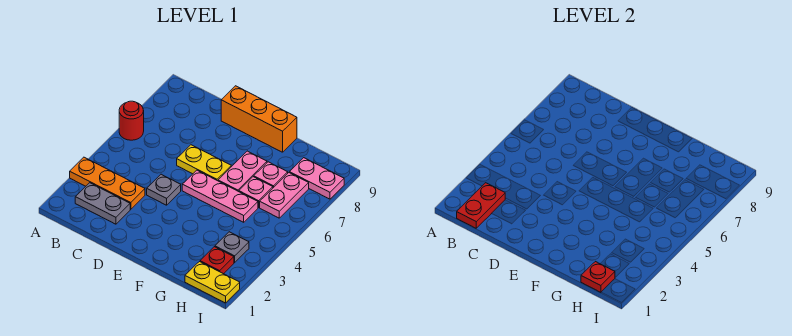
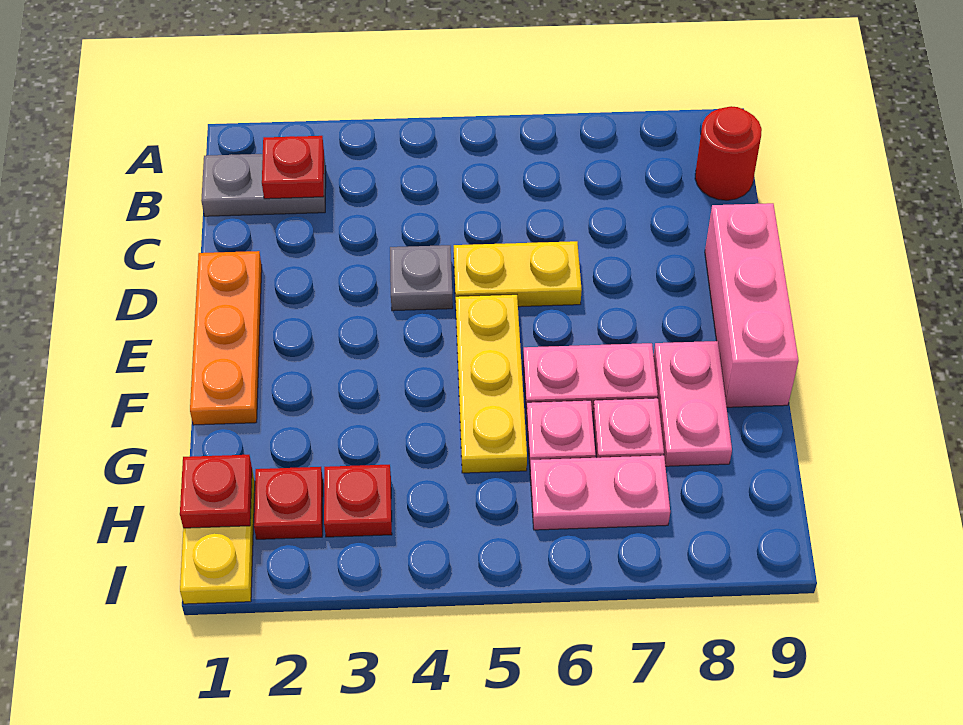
orange plate A3:C3 level 1 -> orange plate D1:F1 level 1
red round brick A6 level 1 -> red round brick B9 level 1
red plate B1:B2 level 2 -> red plate B2 level 2
grey plate B2:C2 level 1 -> grey plate B1:B2 level 1
yellow plate D6:E6 level 1 -> yellow plate D5:D6 level 1
orange brick D9:F9 level 1 -> pink brick D9:F9 level 1
pink plate E5:G5 level 1 -> yellow plate E5:G5 level 1
grey plate H3 level 1 -> red plate H3 level 1
pink plate H8:I8 level 1 -> pink plate F8:G8 level 1

